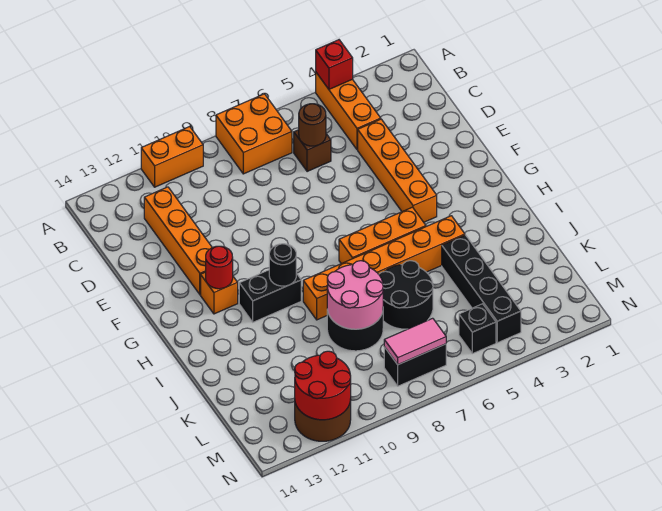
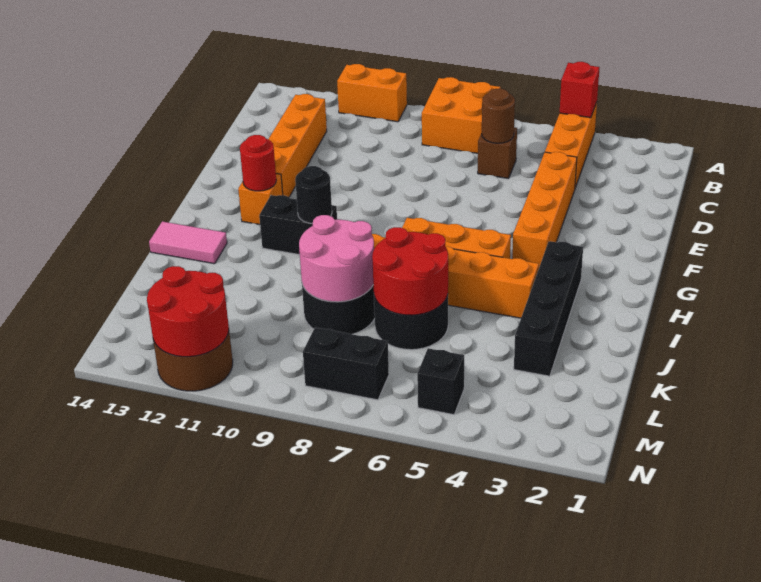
black brick J4:M4 level 1 -> black brick H3:K3 level 1
none -> red round brick J6:K7 level 2
pink tile M7:M8 level 2 -> pink tile I13:I14 level 1

